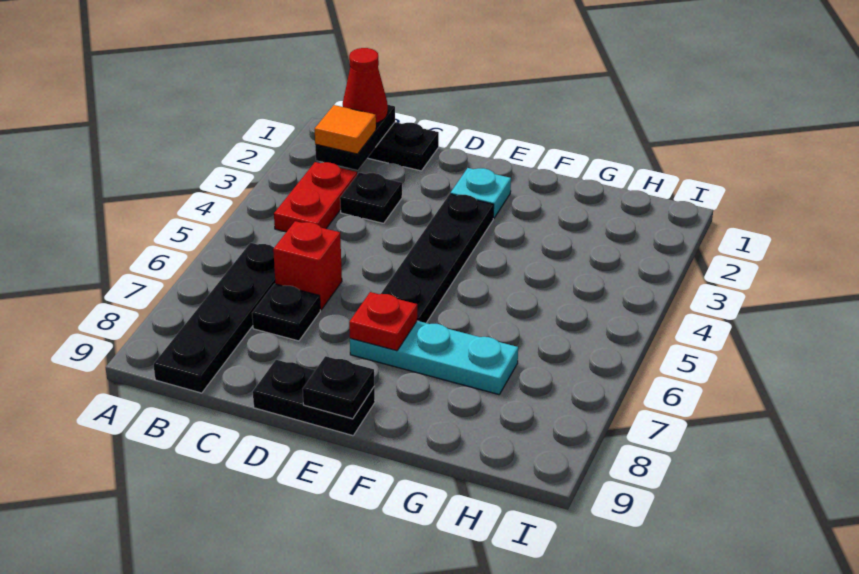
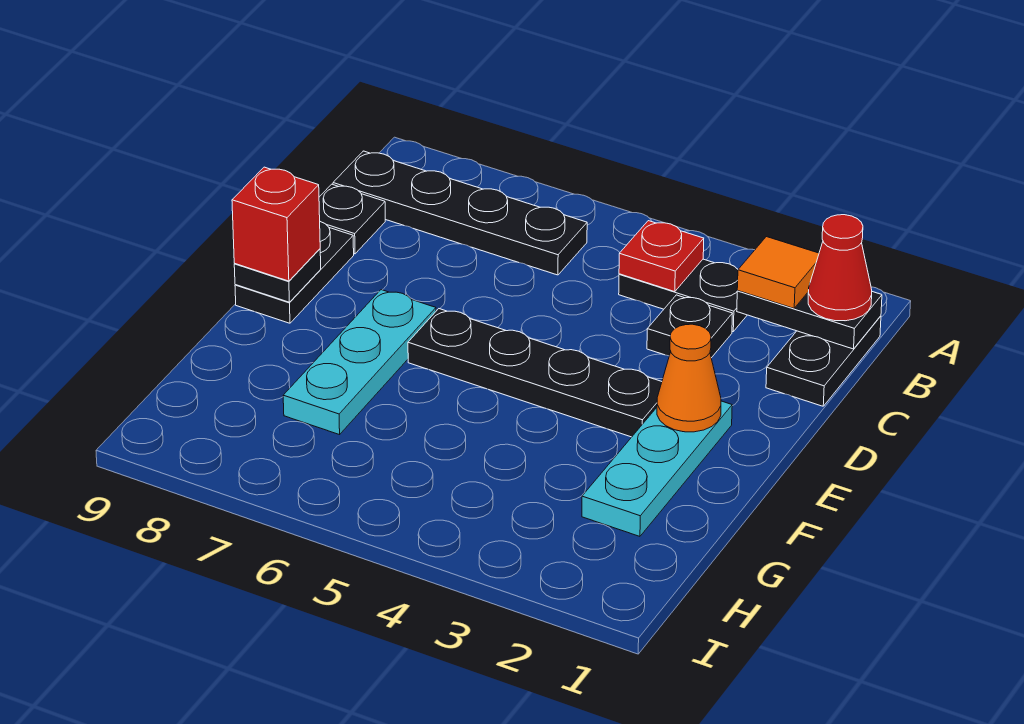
red plate B3:B4 level 1 -> black plate B3:B4 level 1
red brick C6 level 1 -> red brick E9 level 3
black plate C7 level 1 -> black plate C9 level 1
cyan plate E2 level 1 -> cyan plate E2:G2 level 1
none -> orange cone E2 level 2
red plate E7 level 2 -> red plate B4 level 2

